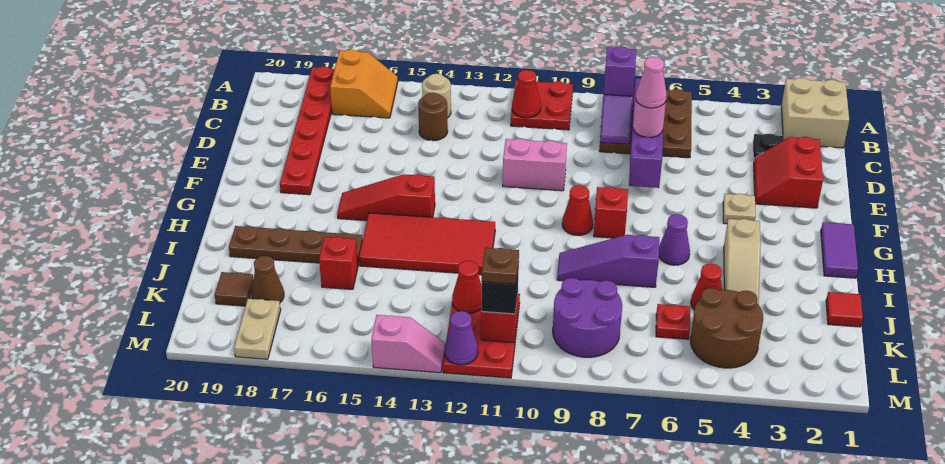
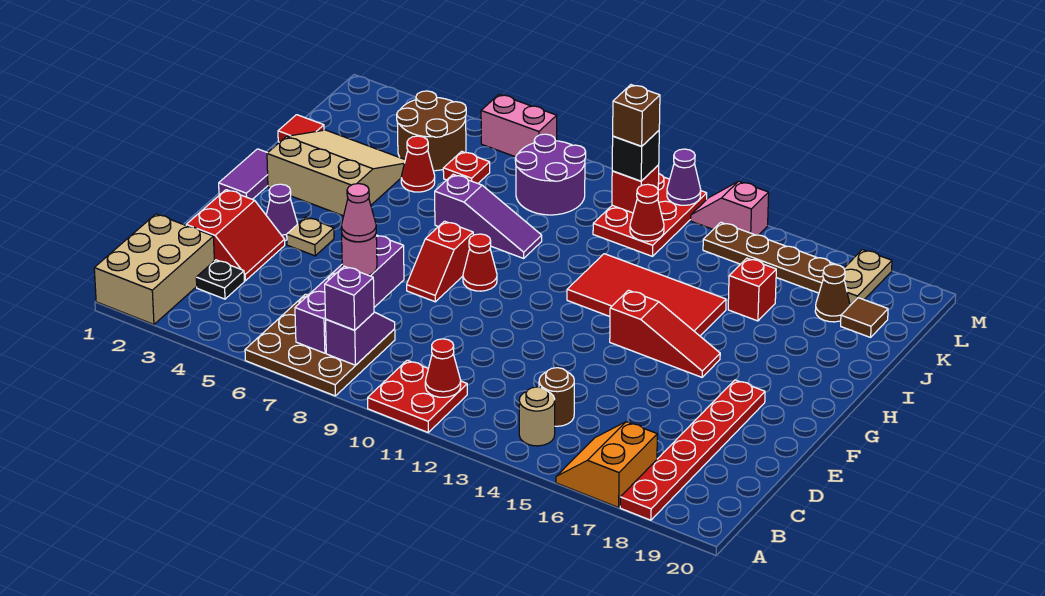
tan brick A1:B2 level 1 -> tan brick A1:C2 level 1
pink brick E10:E11 level 1 -> pink brick M6:M7 level 1
tan slope H4:J4 level 1 top H -> tan slope H2:J4 level 1 top H
purple cone H6 level 1 -> purple cone F3 level 1
brown plate I16:I19 level 1 -> brown plate L14:L17 level 1
brown plate L11 level 4 -> brown brick L11 level 4

